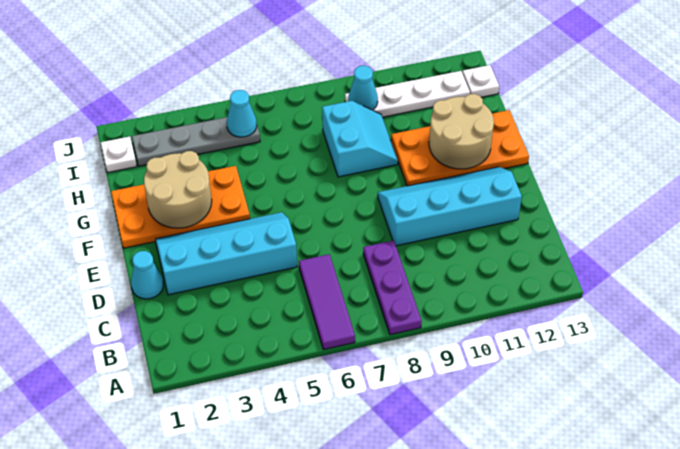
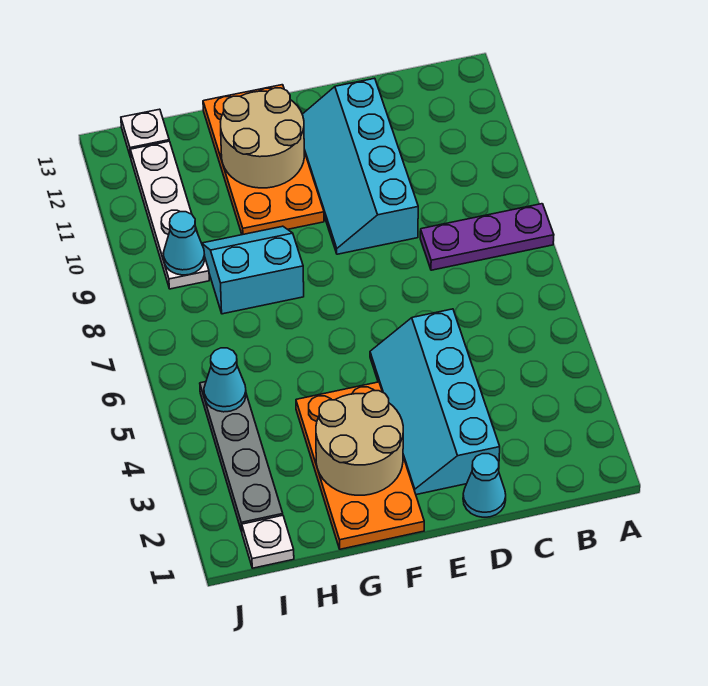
purple tile A6:C6 level 1 -> none

